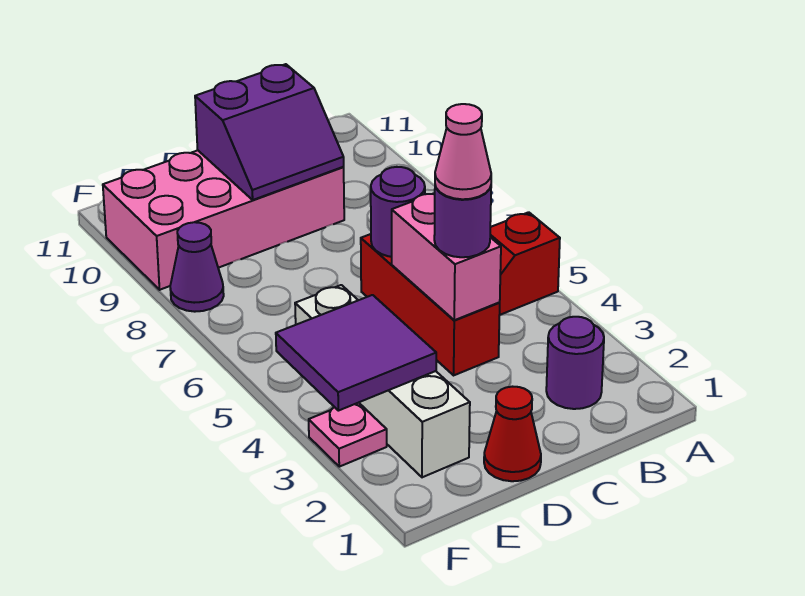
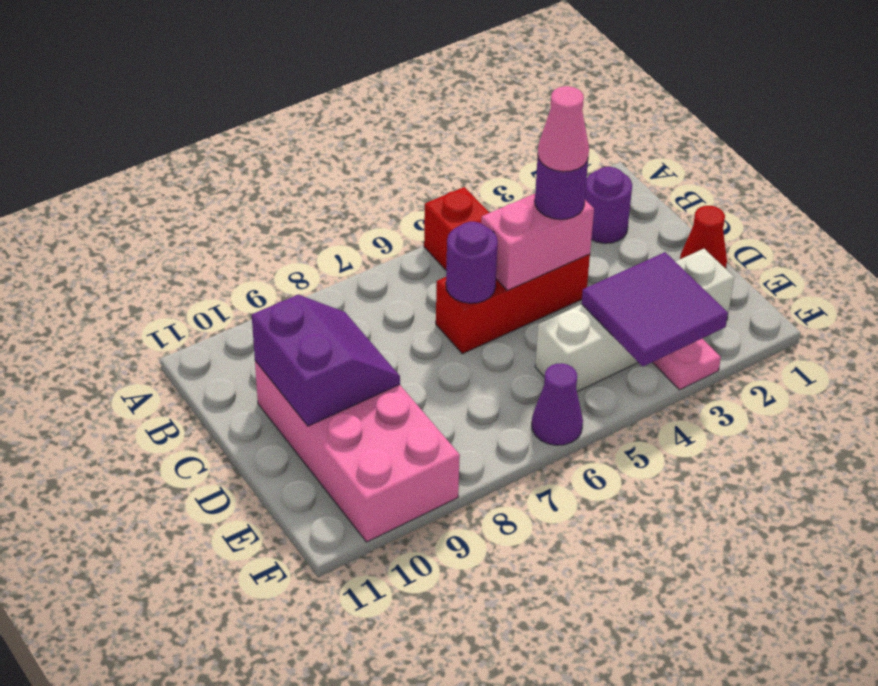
purple cone F8 level 1 -> purple cone F6 level 1

